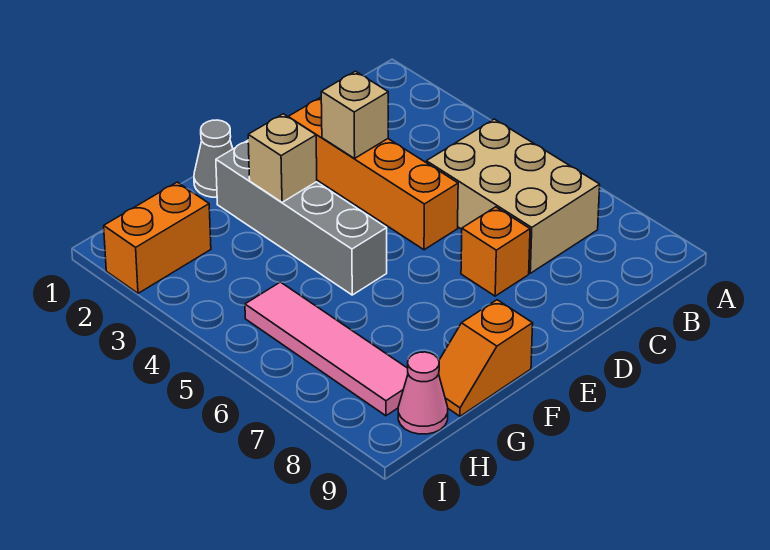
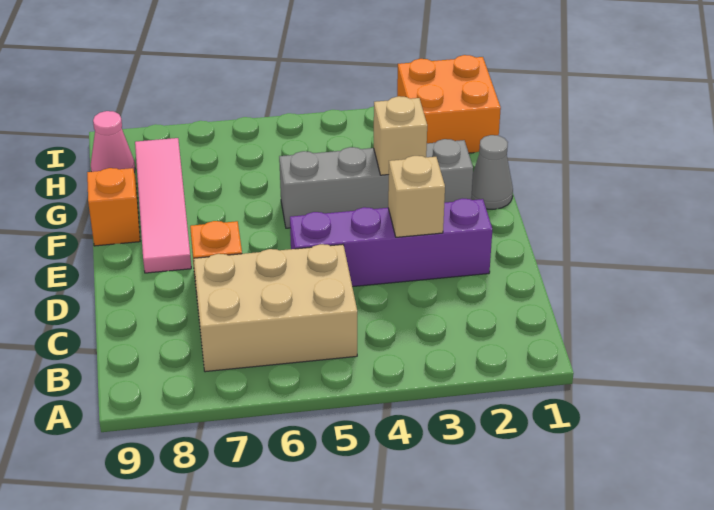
orange brick D2:D5 level 1 -> purple brick D2:D5 level 1
orange brick H2:I2 level 1 -> orange brick H1:I2 level 1
pink tile H5:H8 level 1 -> pink tile E8:H8 level 1

